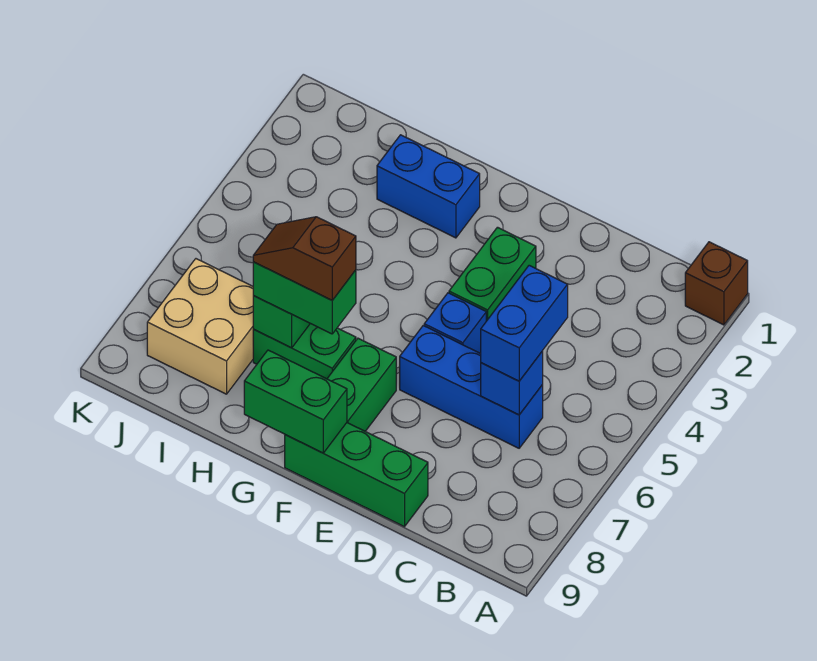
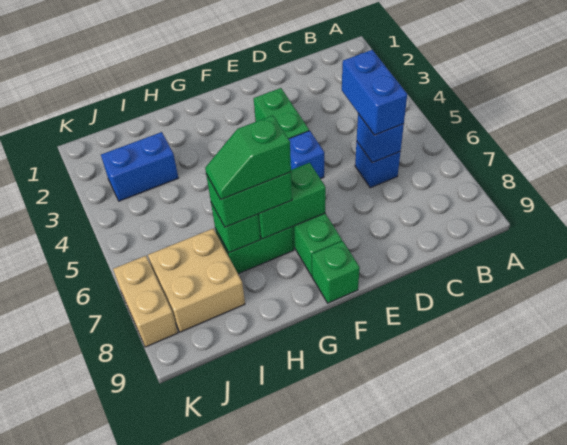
brown brick A1 level 1 -> none
blue brick C6:E6 level 1 -> blue brick C6 level 1
green brick D9:F9 level 1 -> green brick F9 level 1
green brick F9:G9 level 2 -> green brick F7:G7 level 2
blue brick G2:H2 level 1 -> blue brick I3:J3 level 1
brown slope G7:H7 level 4 top G -> green slope G7:H7 level 4 top G
none -> tan brick K7:K8 level 1

